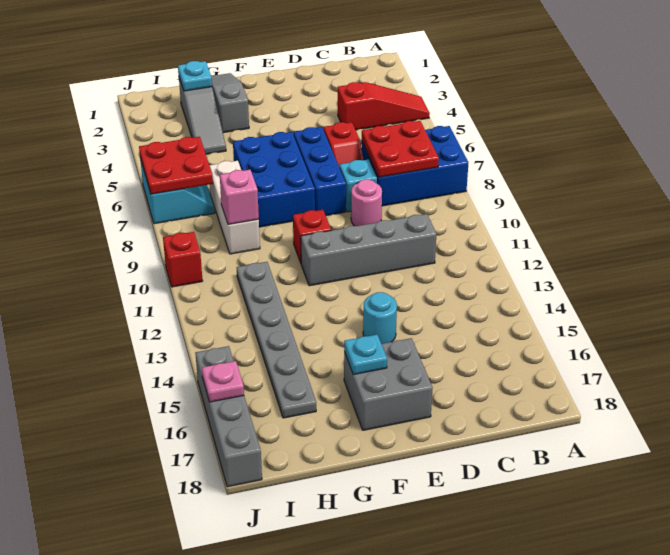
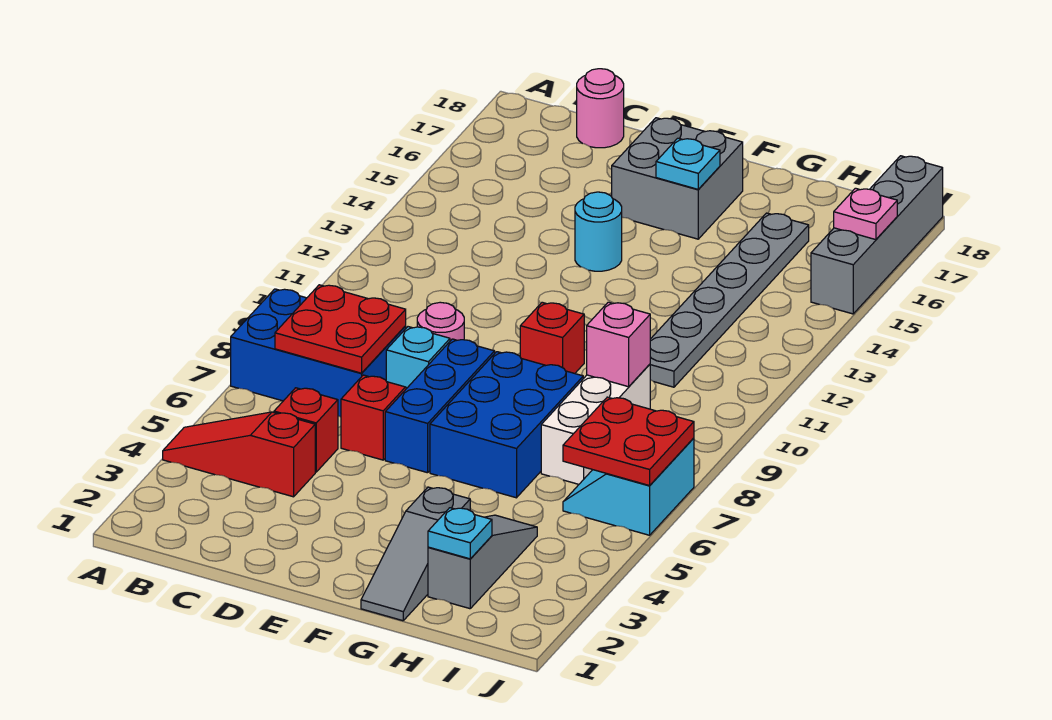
grey brick C11:F11 level 1 -> none
none -> pink round brick C18 level 1
red brick J10 level 1 -> red brick C5 level 1

